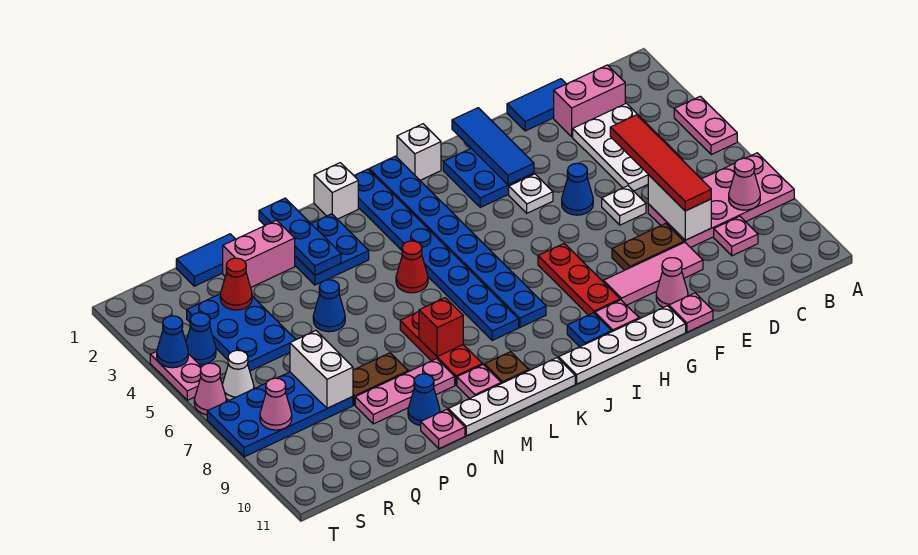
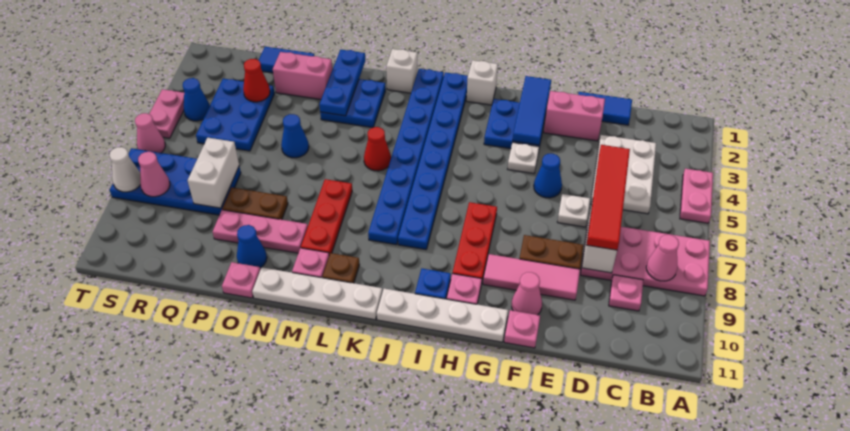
pink brick C2:D2 level 1 -> pink brick E2:F2 level 1
red brick M8 level 2 -> none
white cone S6 level 1 -> white cone T8 level 2
blue cone T4 level 2 -> none

